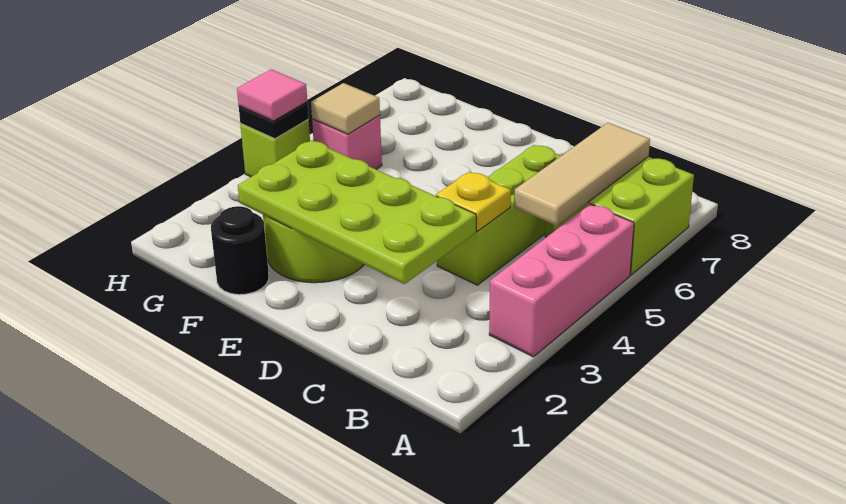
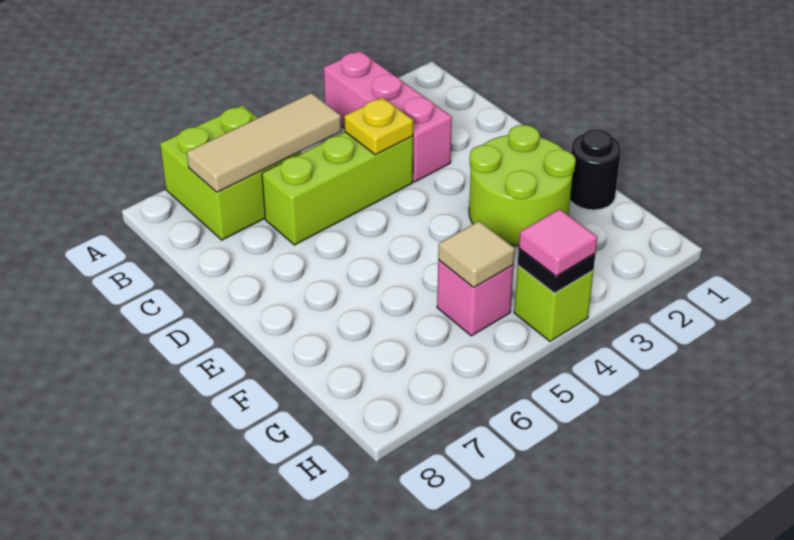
pink brick A3:A5 level 1 -> pink brick A3:C3 level 1
lime plate C2:F3 level 2 -> none

